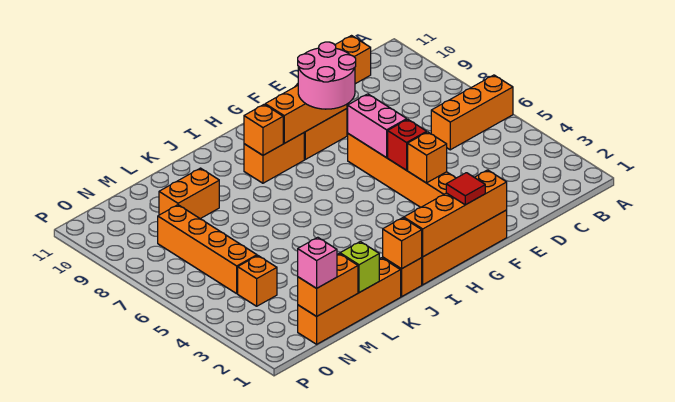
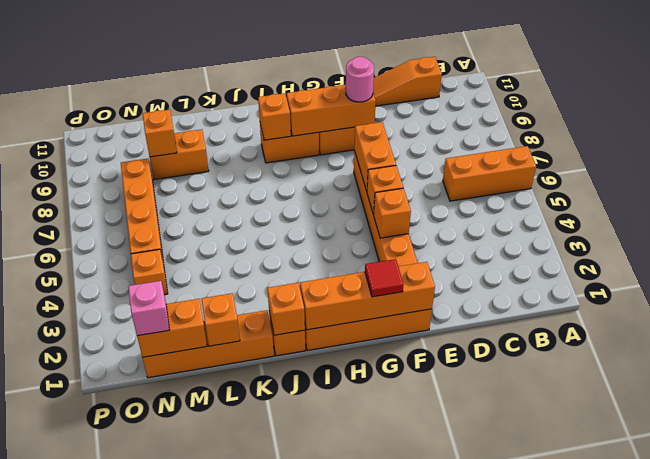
red brick F5 level 2 -> orange brick F5 level 2
pink brick F6:F7 level 2 -> orange brick F6:F7 level 2
pink round brick F8:G9 level 3 -> pink round brick F9 level 3
lime brick L1 level 2 -> orange brick L1 level 2
none -> orange brick M9 level 2

